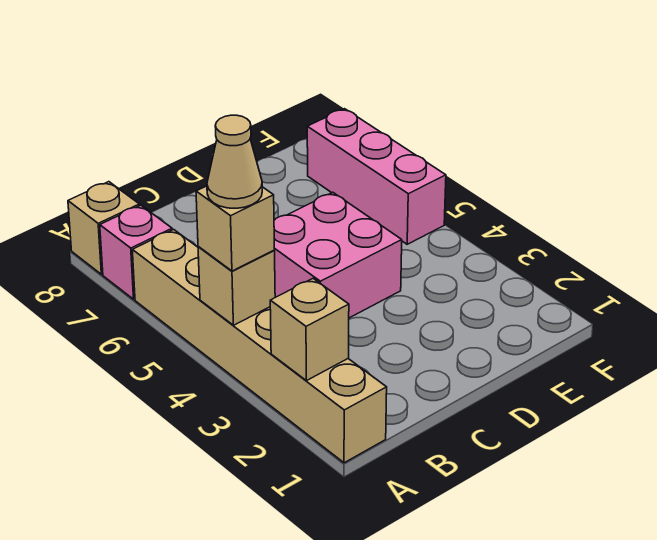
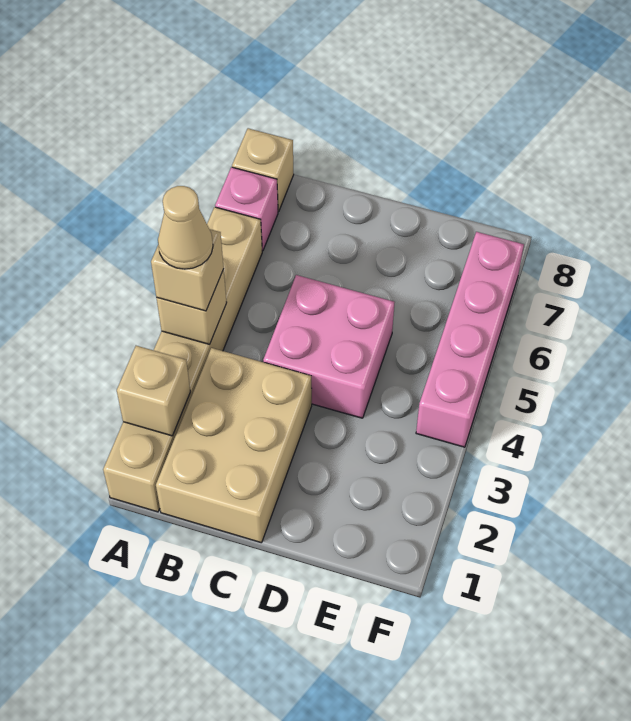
none -> tan brick B1:C3 level 1
pink brick F5:F7 level 1 -> pink brick F4:F7 level 1

